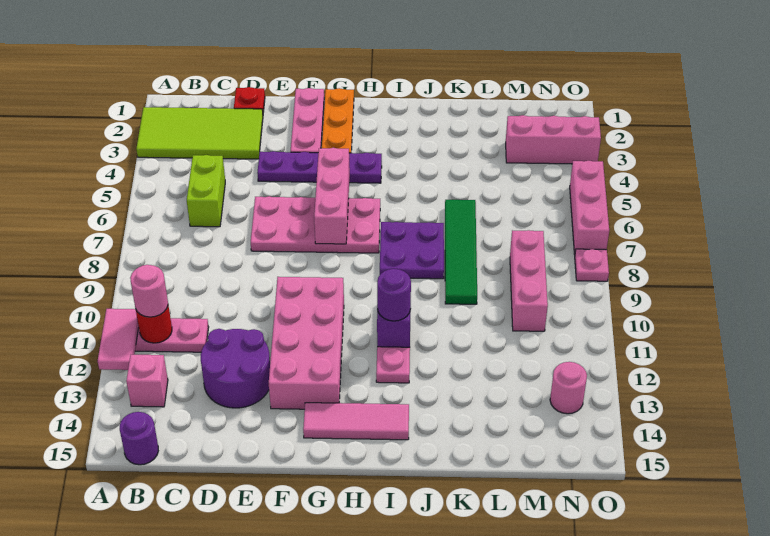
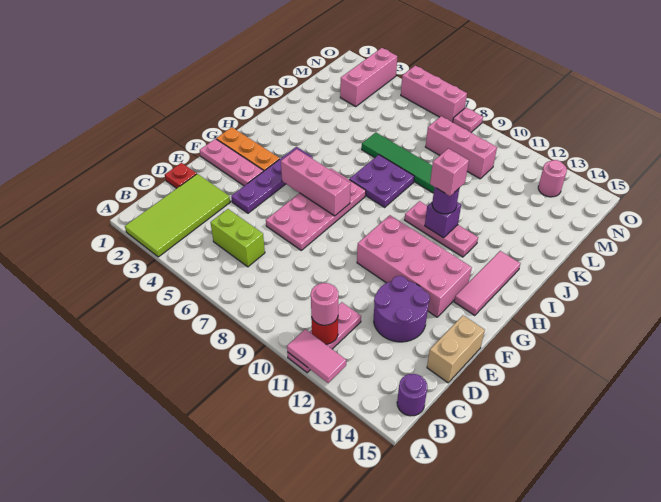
pink brick B13 level 1 -> pink brick I11 level 4
none -> tan brick D15:E15 level 1

